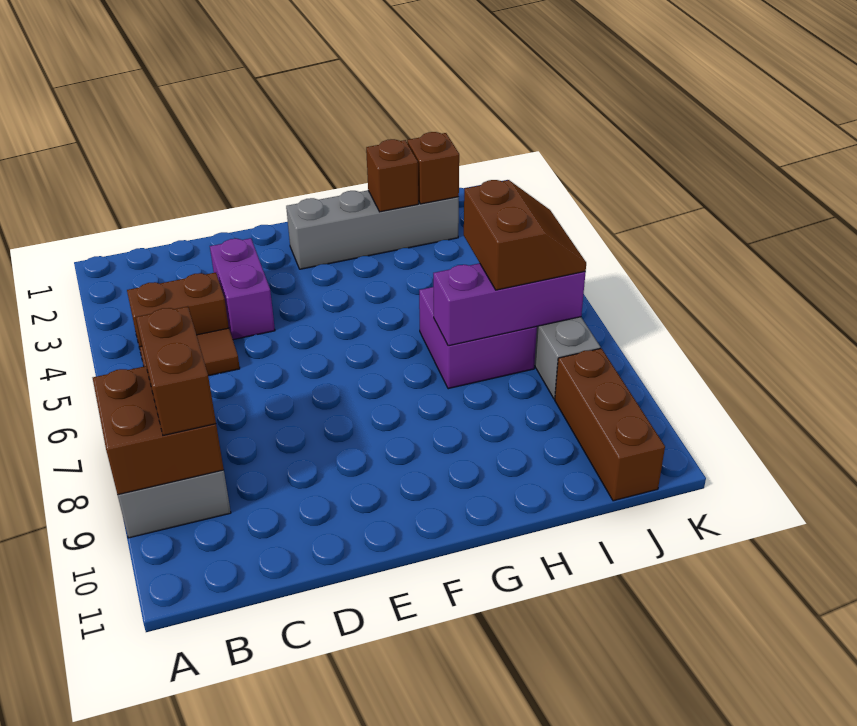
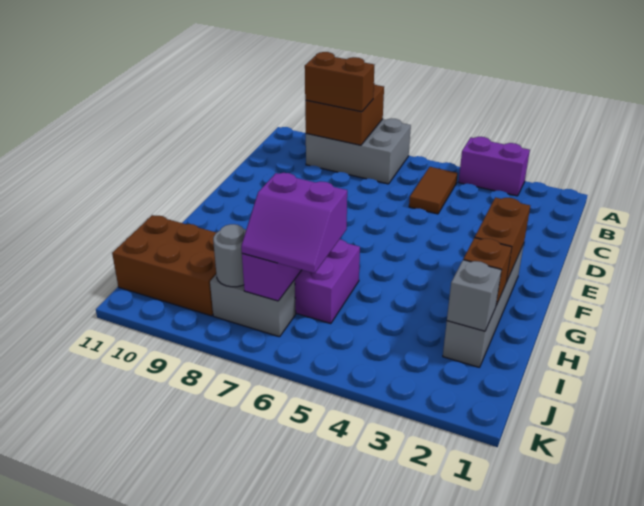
brown brick B4:C4 level 1 -> brown brick F2:G2 level 2
purple brick D3:D4 level 1 -> purple brick A3:A4 level 1
brown brick I2 level 2 -> grey brick I2 level 2
brown slope I6:J7 level 3 top I -> purple slope I6:J7 level 3 top I
none -> grey round brick J8 level 2
brown brick J9:J11 level 1 -> brown brick I9:J11 level 1

